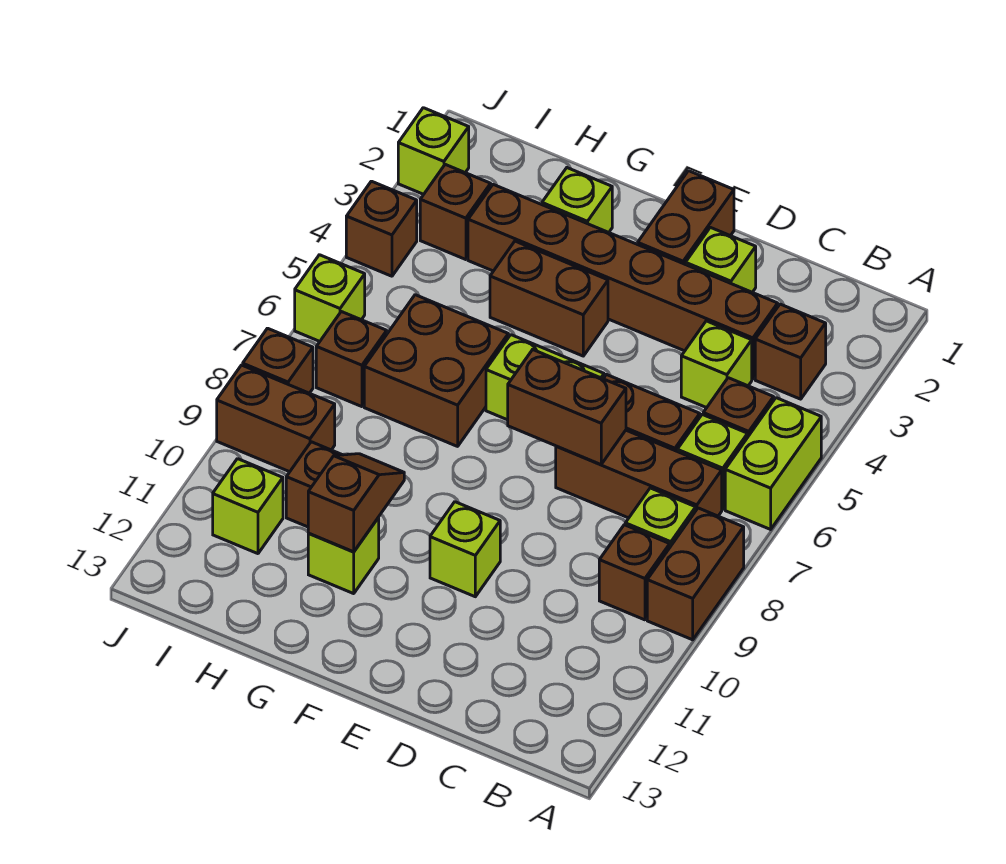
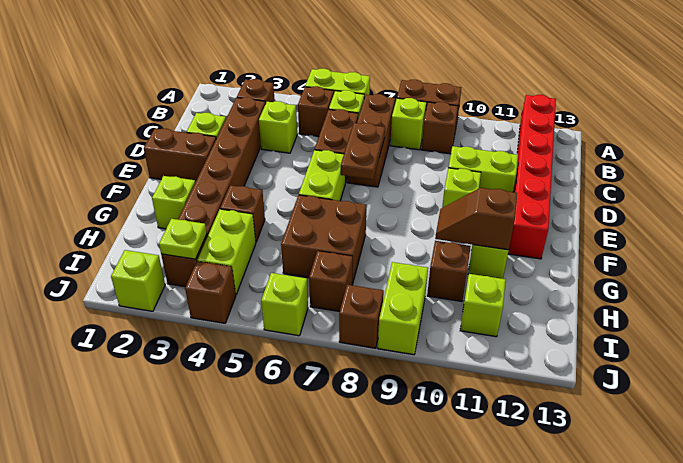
none -> red brick A12:F12 level 1
brown brick D7:E7 level 2 -> brown plate D7:E7 level 2
none -> lime brick D10:D11 level 1
brown brick F4:G4 level 1 -> brown brick G4 level 1
none -> lime brick H4:I4 level 1
none -> lime plate I3 level 2
brown brick I9:J9 level 1 -> lime brick I9:J9 level 1

